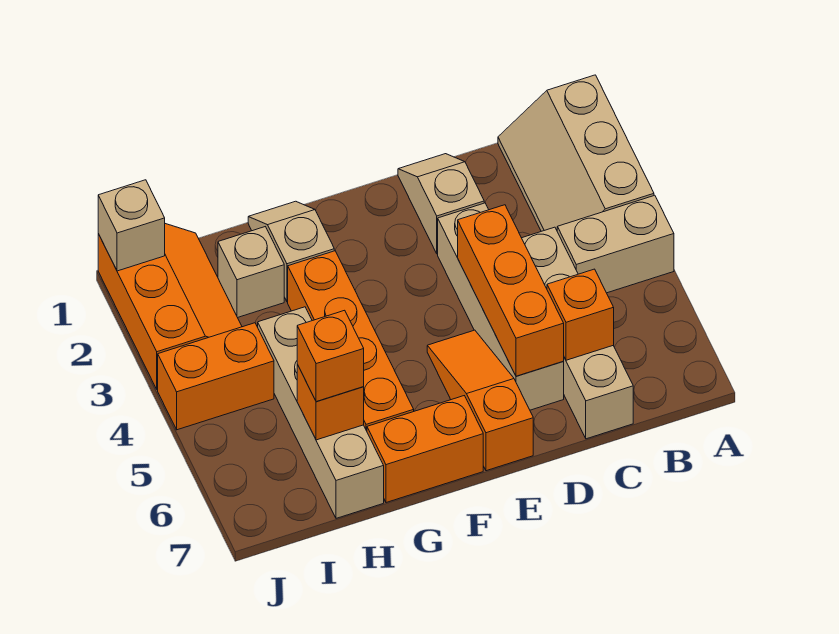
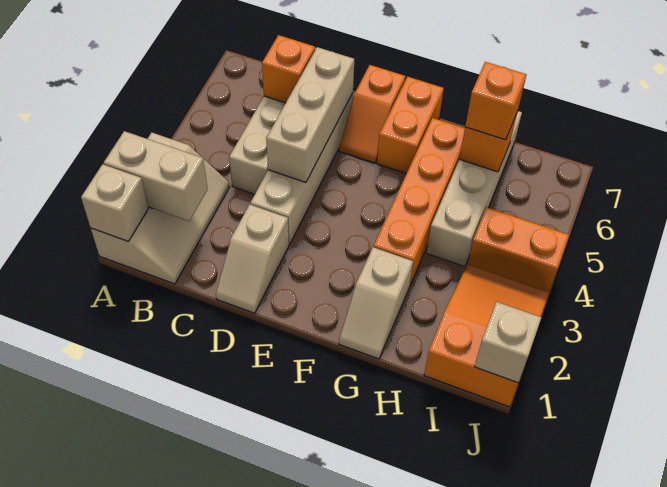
tan brick A4:B4 level 1 -> tan brick A2:B2 level 2
orange brick D4:D6 level 2 -> tan brick D4:D6 level 2
orange slope E5:E7 level 1 top 7 -> orange slope E6:E7 level 1 top 7
orange brick F7:G7 level 1 -> orange brick F6:F7 level 1
tan brick H2 level 1 -> tan brick A1 level 2
orange slope I1:J3 level 1 top J -> orange slope I1:J3 level 1 top 1

